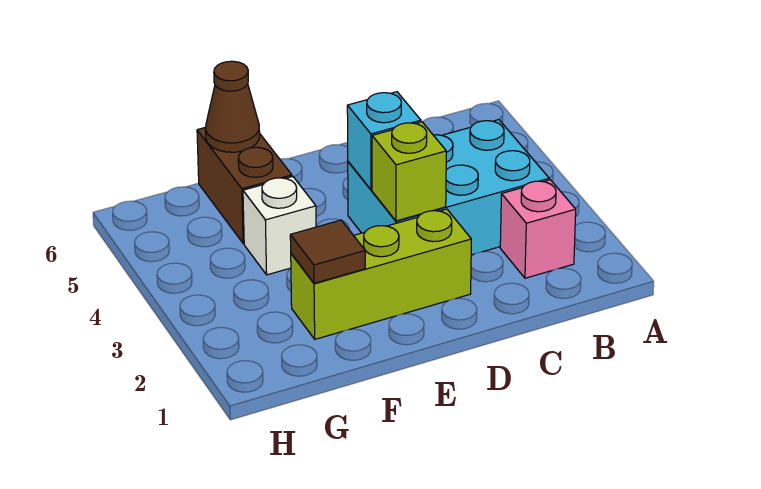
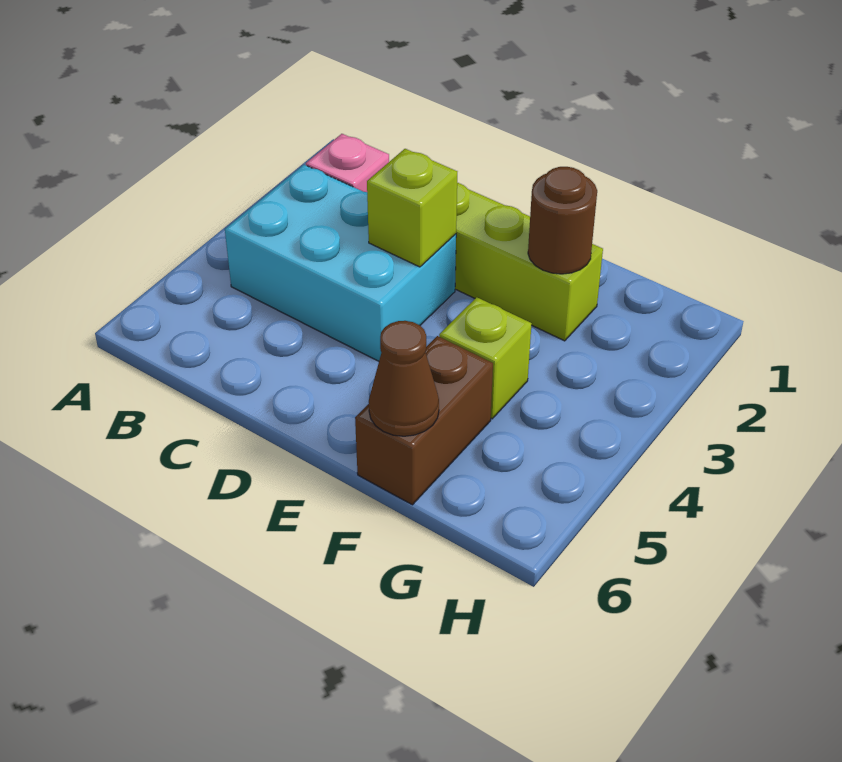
cyan brick D4 level 2 -> none
brown tile F2 level 2 -> brown round brick F2 level 2
white brick F4 level 1 -> lime brick F4 level 1

